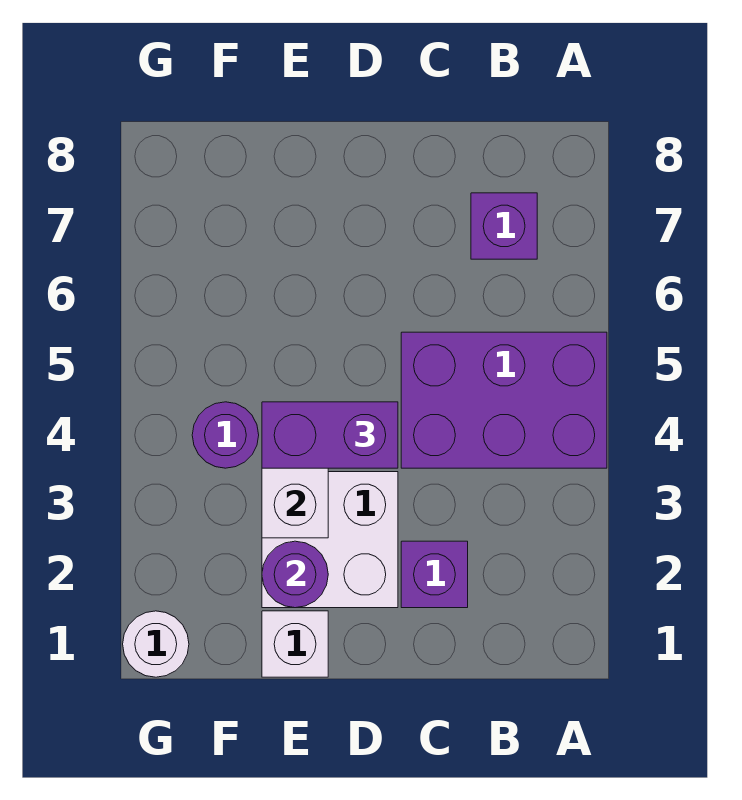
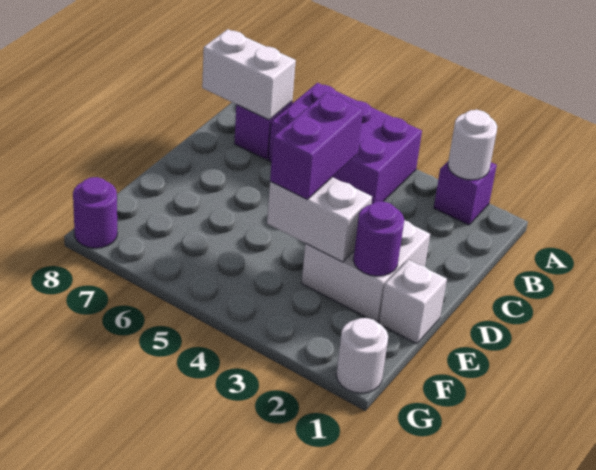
none -> white round brick A2 level 2
purple brick A4:C5 level 1 -> purple brick A4:B6 level 1
none -> white brick B7:B8 level 2
purple brick C2 level 1 -> purple brick A2 level 1
purple round brick F4 level 1 -> purple round brick G8 level 1

